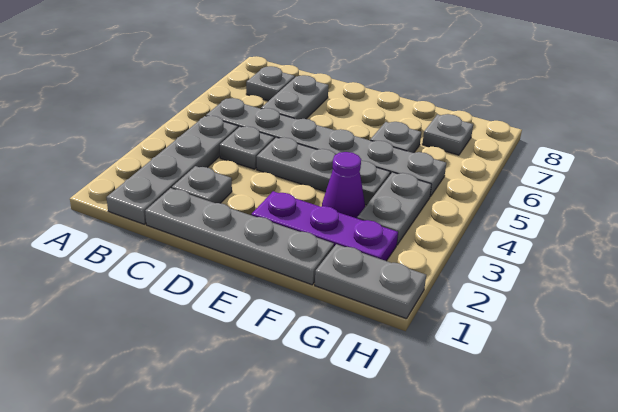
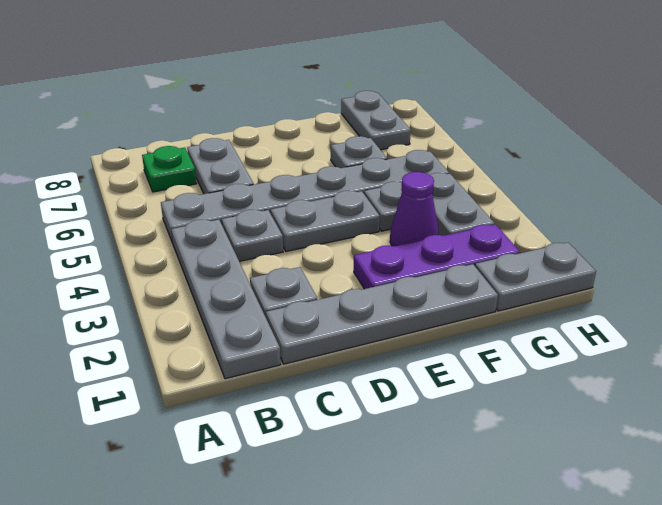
grey plate B7 level 1 -> green plate B7 level 1
grey plate G7 level 1 -> grey plate G7:G8 level 1

